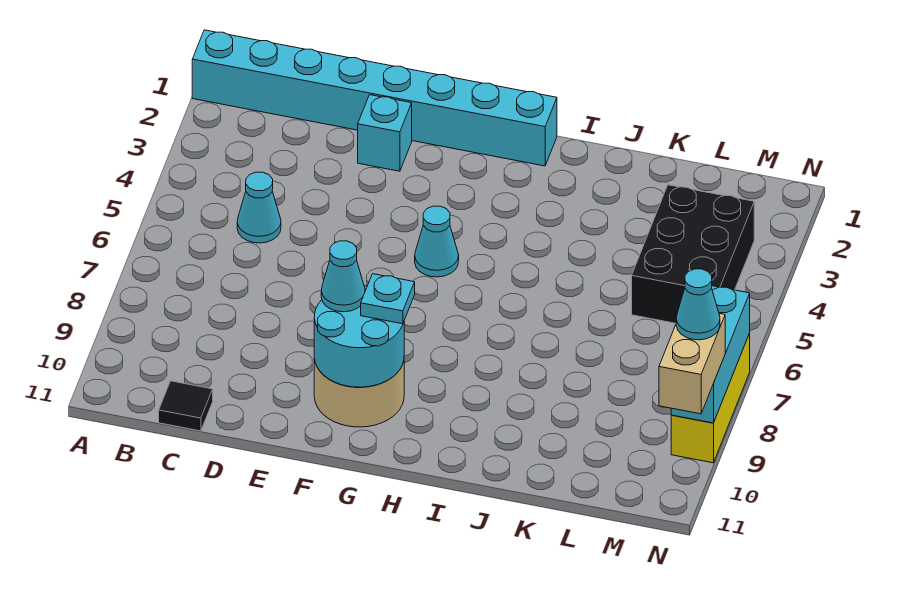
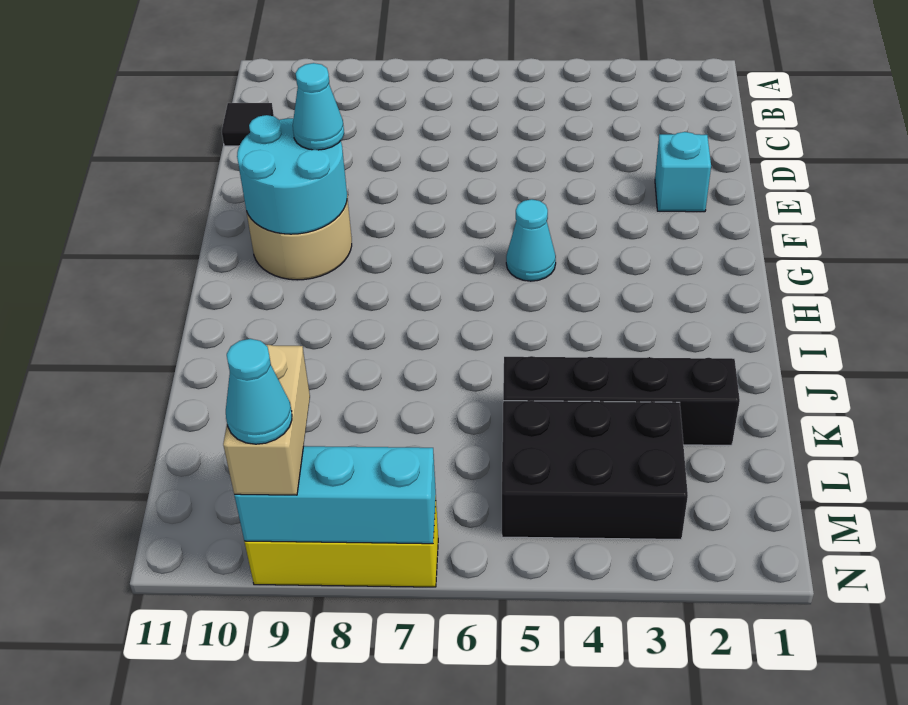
cyan brick A1:H1 level 1 -> none
cyan cone C5 level 1 -> none
cyan plate G9 level 3 -> none
none -> black brick K2:K5 level 1
tan brick N9:N10 level 3 -> tan brick M9:N9 level 3

